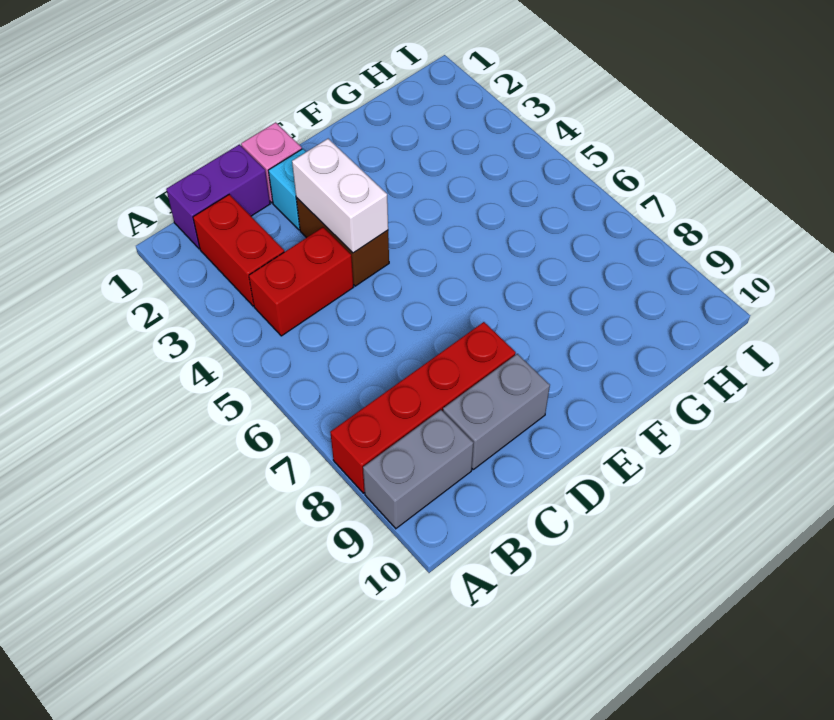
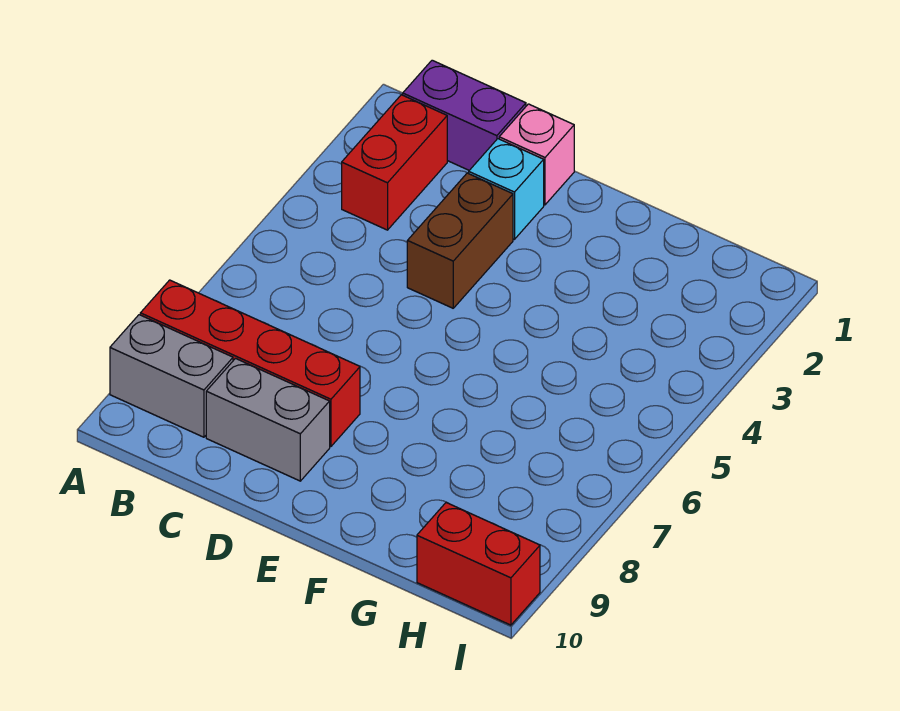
red brick B4:C4 level 1 -> red brick H10:I10 level 1
white brick D3:D4 level 2 -> none

